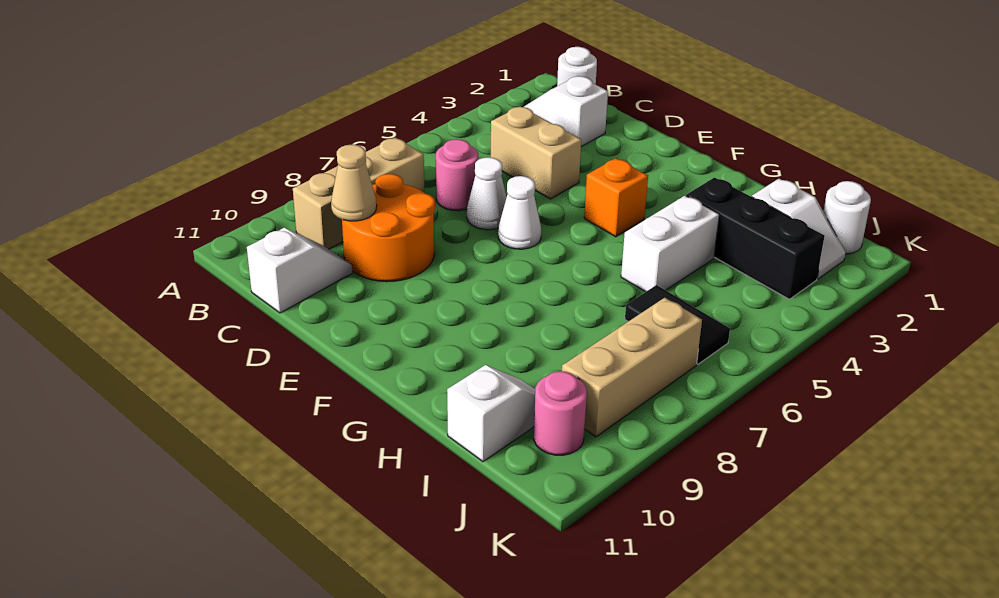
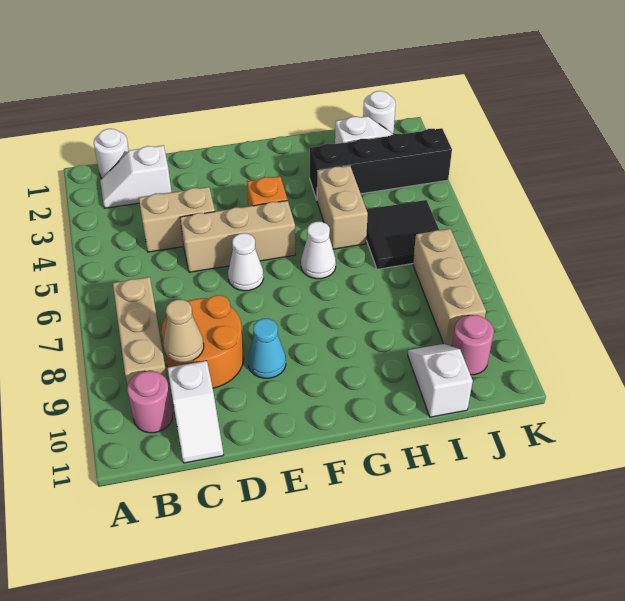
pink round brick C6 level 1 -> pink round brick B10 level 1
white slope C10:C11 level 1 top 11 -> white slope C10:C11 level 1 top 10
none -> tan brick D5:F5 level 1
white cone D6 level 1 -> white cone G6 level 1
none -> cyan cone E9 level 1
black brick H3:J3 level 1 -> black brick H3:K3 level 1
white brick H4:H5 level 1 -> tan brick H4:H5 level 1
black tile I6:J6 level 1 -> black tile I5:J6 level 1

